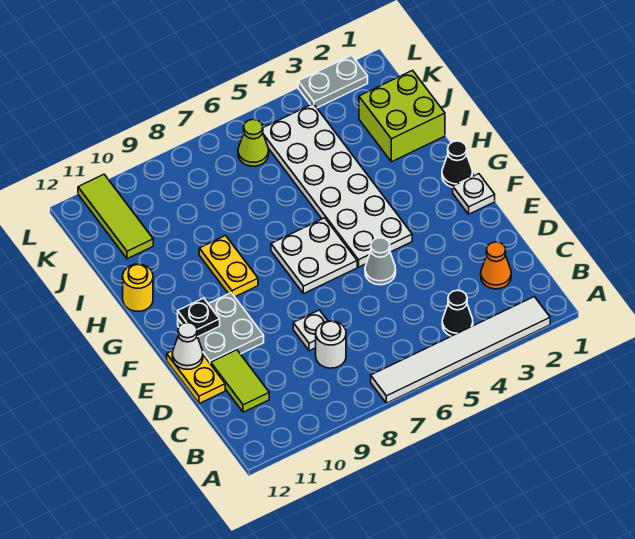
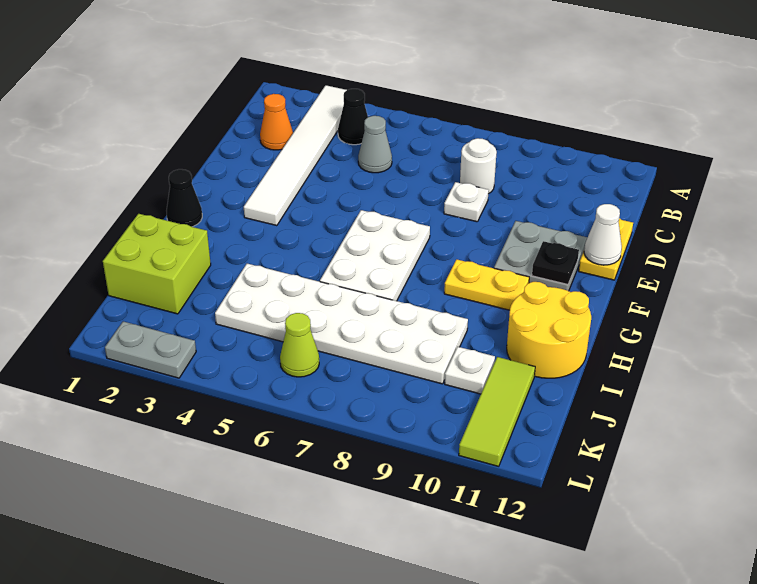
white tile A2:A7 level 1 -> white tile A3:F3 level 1
lime tile C11:D11 level 1 -> none
grey cone E5 level 1 -> grey cone C5 level 1
white plate F1 level 1 -> white plate J10 level 1
white plate F4:K5 level 1 -> white plate I4:J9 level 1
white plate F6:G7 level 1 -> white plate F6:H7 level 1
yellow plate G9:H9 level 1 -> yellow plate G9:G10 level 1
yellow round brick H12 level 1 -> yellow round brick H11:I12 level 1

